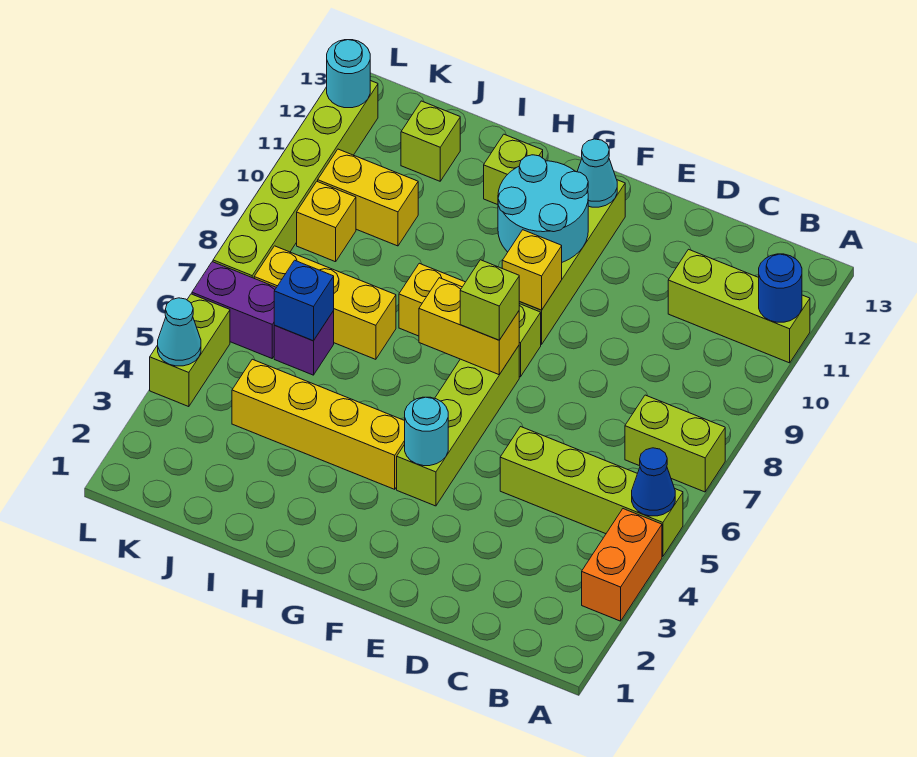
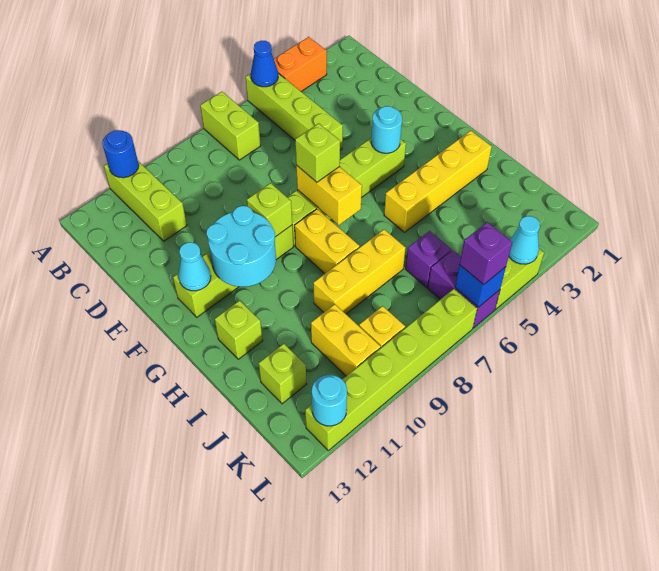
yellow brick F9 level 2 -> lime brick F9 level 2
yellow brick G4:J4 level 1 -> yellow brick H2:H5 level 1
yellow brick I7:K7 level 1 -> yellow brick I7:I9 level 1
blue brick J6 level 2 -> blue brick L6 level 2
none -> purple brick L6 level 3

